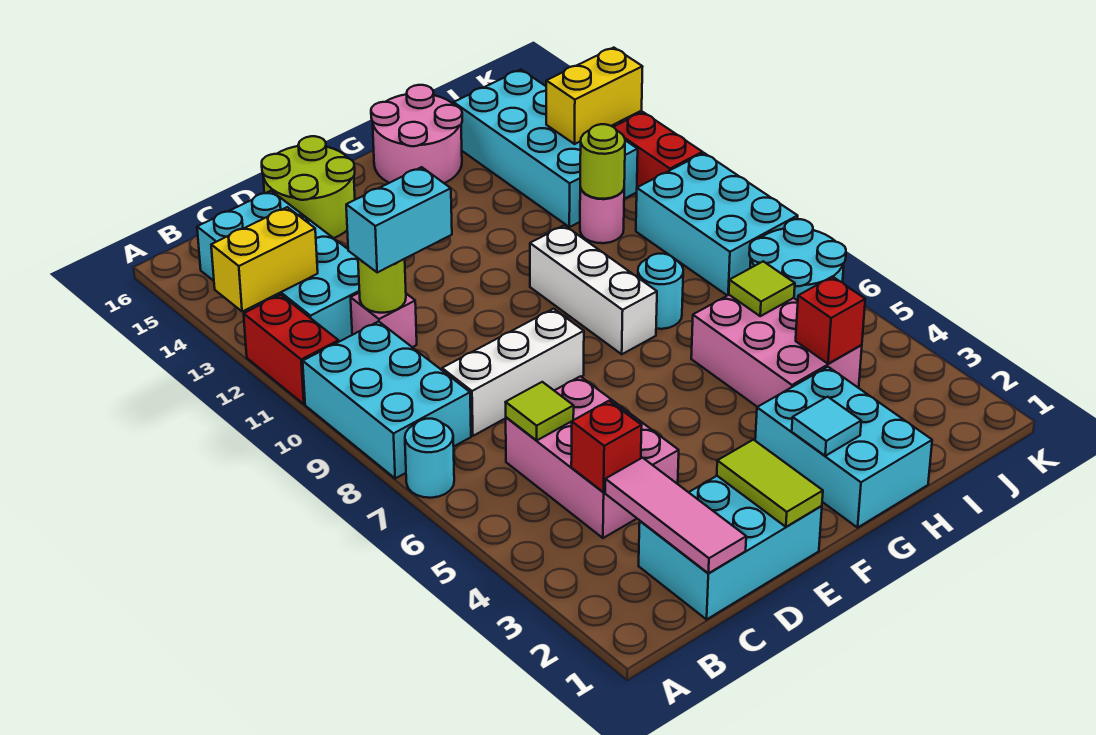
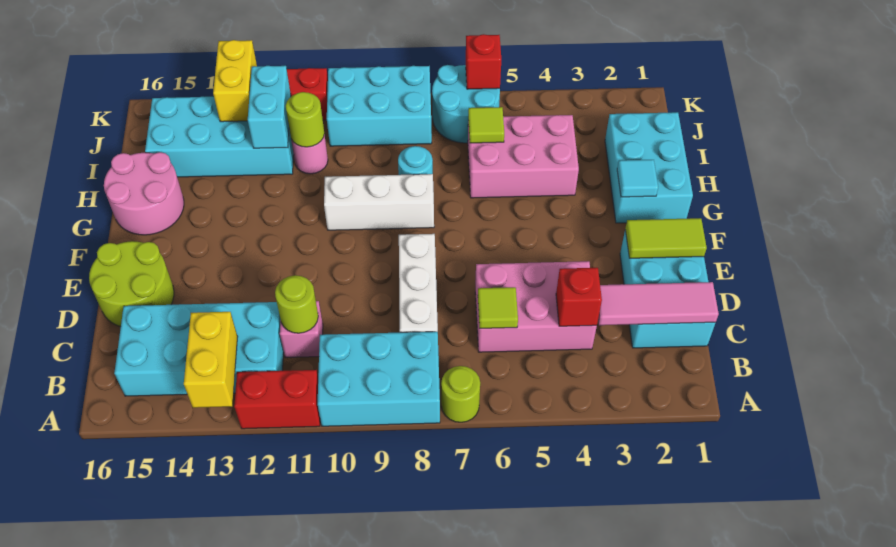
cyan round brick A7 level 1 -> lime round brick A7 level 1
cyan brick C11:D11 level 3 -> cyan brick I12:J12 level 2
cyan brick G1:H3 level 1 -> cyan brick G1:I2 level 1
red brick I4 level 2 -> red brick K6 level 2

